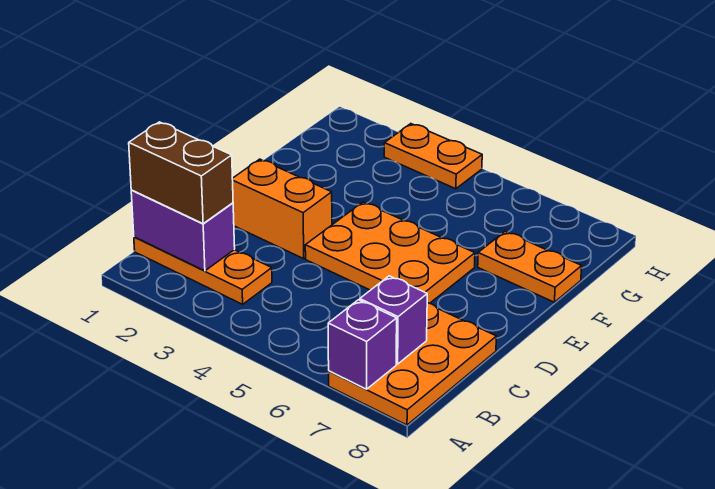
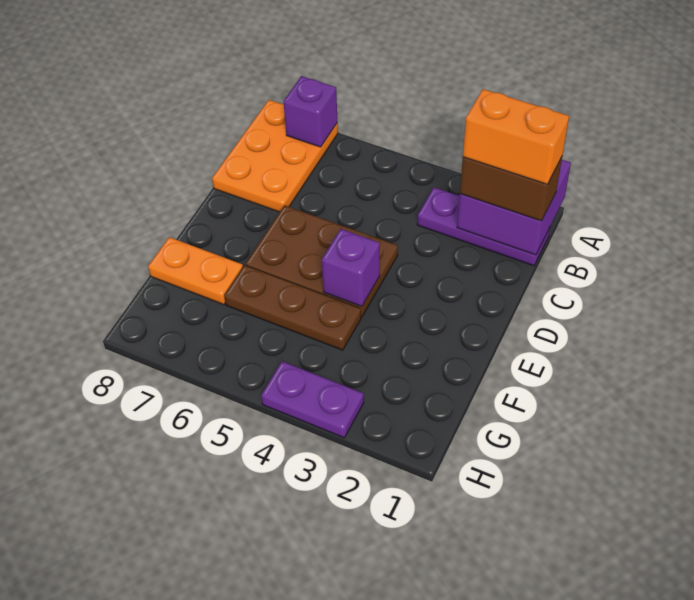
orange plate B1:B3 level 1 -> purple plate B1:B3 level 1
purple brick B1:B2 level 2 -> purple brick A1:B2 level 2
purple brick B7 level 2 -> purple brick E4 level 2
orange brick D2:D3 level 1 -> orange brick B1:B2 level 4
orange plate D4:E6 level 1 -> brown plate D4:E6 level 1
none -> brown plate F4:F6 level 1
orange plate H3:H4 level 1 -> purple plate H3:H4 level 1

